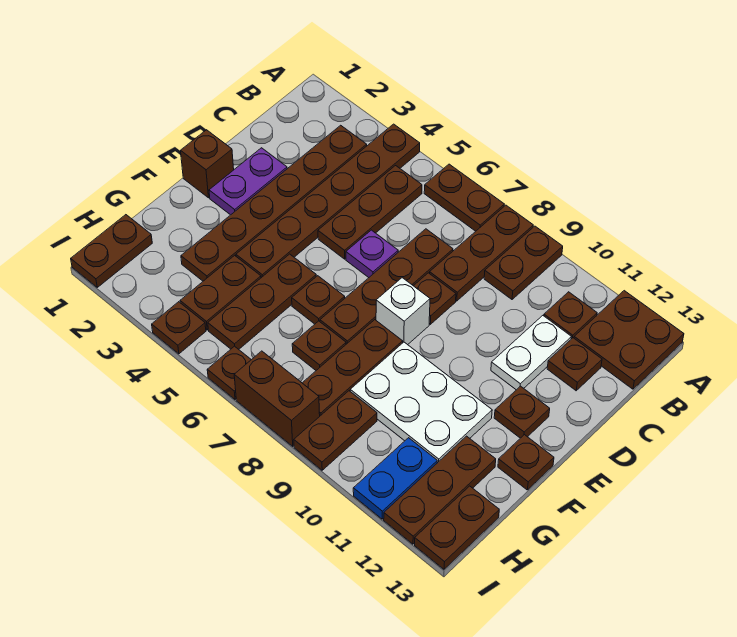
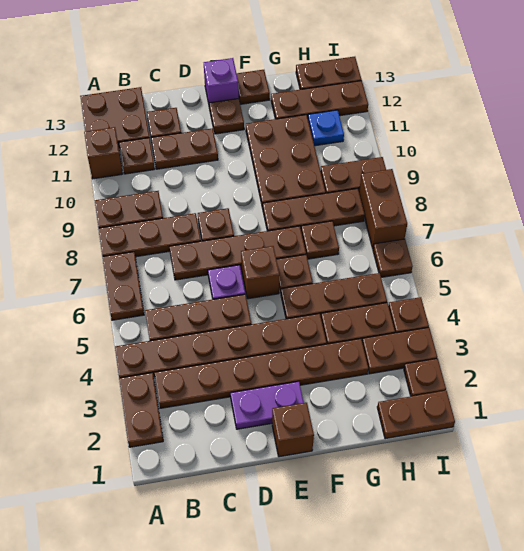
none -> brown plate A2:A3 level 1
none -> brown brick A11 level 1
white plate C11:D11 level 1 -> brown plate C11:D11 level 1
none -> brown brick E6 level 1
white brick E8 level 1 -> none
none -> purple brick E13 level 1
white plate F9:G11 level 1 -> brown plate F9:G11 level 1
none -> brown plate H3:I3 level 1
blue plate H11:I11 level 1 -> blue plate H11 level 1
none -> brown plate I2 level 1

